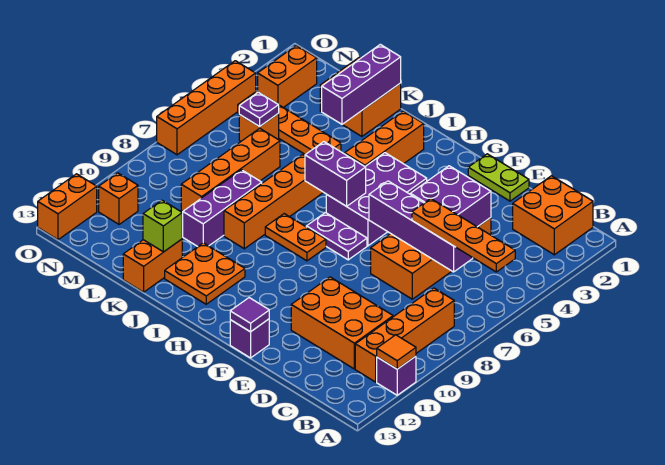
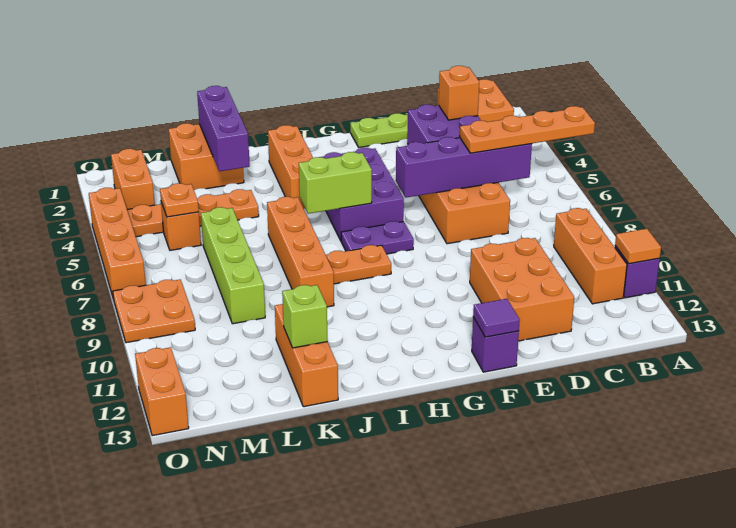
orange brick B8:B11 level 1 -> orange brick B9:B11 level 1
orange brick C10:E11 level 1 -> orange brick D10:E12 level 1
purple brick H6:I6 level 2 -> lime brick H6:I6 level 2
orange plate I11:J12 level 1 -> orange plate N8:O9 level 1
purple brick K8:K10 level 1 -> none
orange brick K12:K13 level 1 -> orange brick K11:K13 level 1
orange brick L6:L9 level 1 -> lime brick L6:L9 level 1
purple plate M5 level 2 -> orange plate M5 level 2
orange brick N11 level 1 -> orange brick D4 level 3

